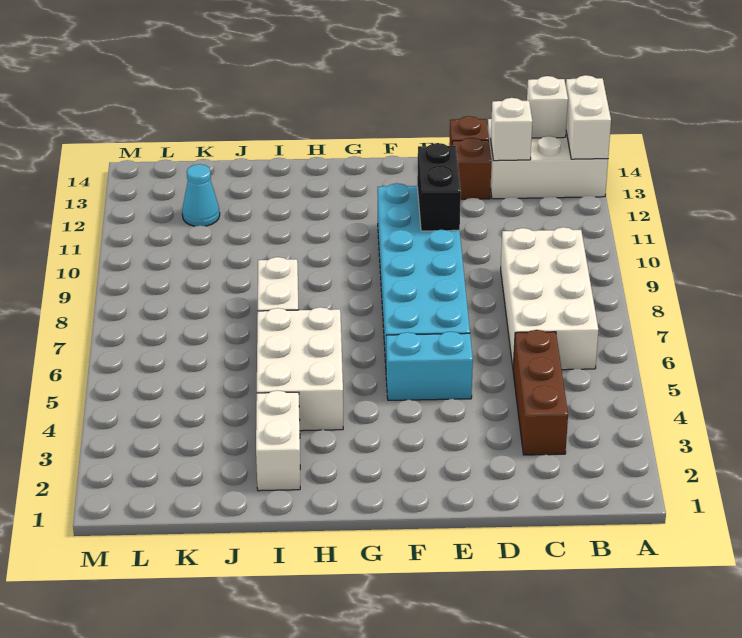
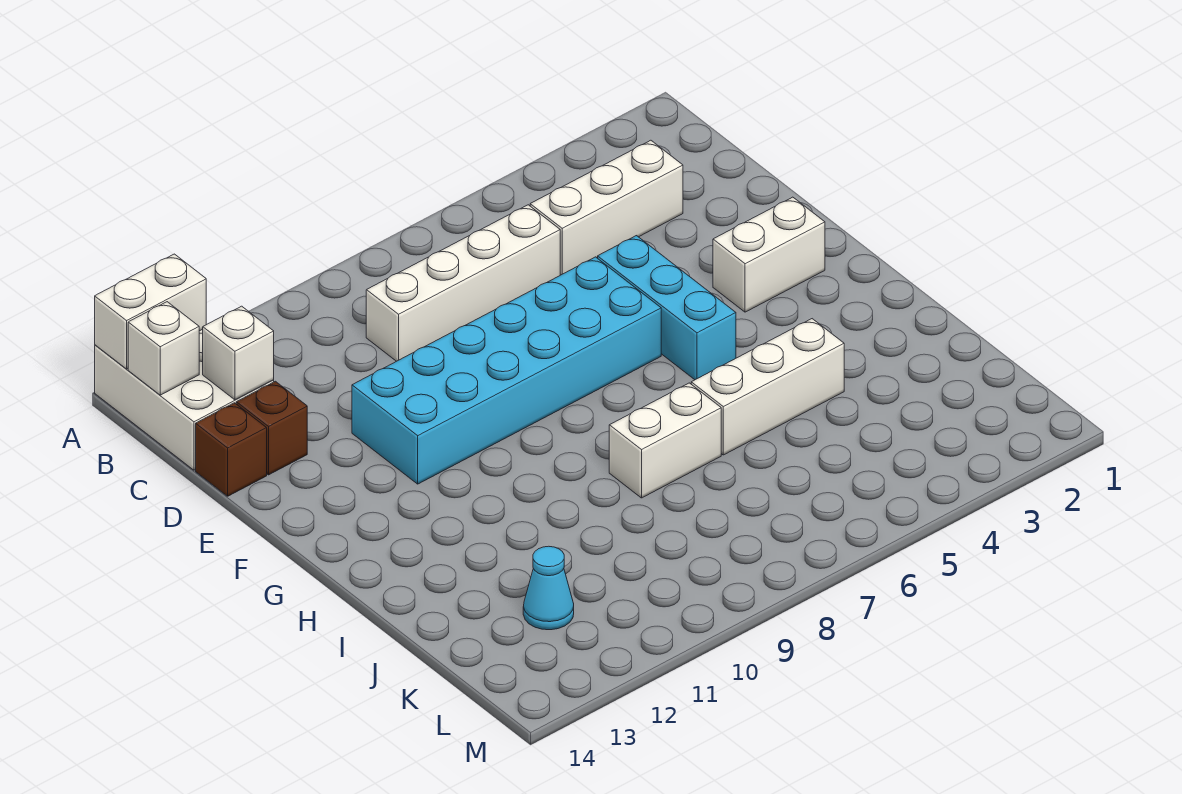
white brick B6:C9 level 1 -> white brick C6:C9 level 1
brown brick C3:C5 level 1 -> white brick C3:C5 level 1
cyan brick E5:F5 level 1 -> cyan brick E5:G5 level 1
black brick E10:E11 level 2 -> none
white brick H4:I6 level 1 -> white brick I4:I6 level 1
white brick I2:I3 level 1 -> white brick F2:F3 level 1

